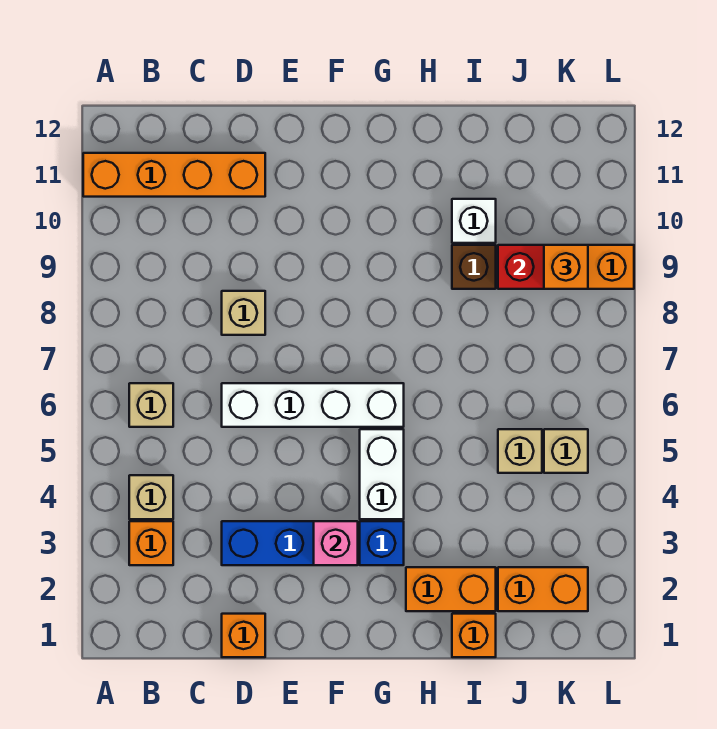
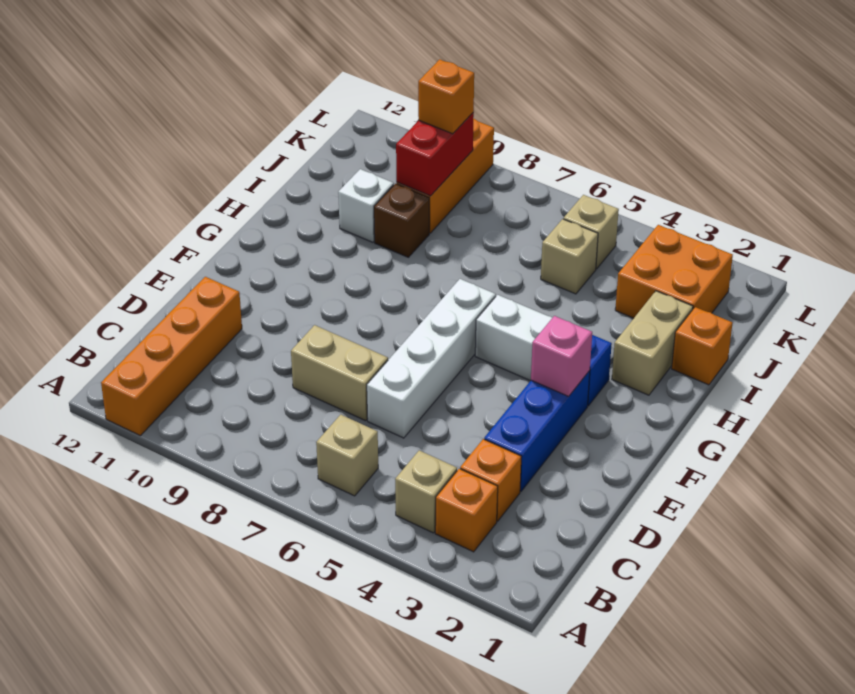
orange brick D1 level 1 -> orange brick C3 level 1
tan brick D8 level 1 -> tan brick D7:D8 level 1
orange brick H2:I2 level 1 -> tan brick H2:I2 level 1
orange brick J2:K2 level 1 -> orange brick J2:K3 level 1

